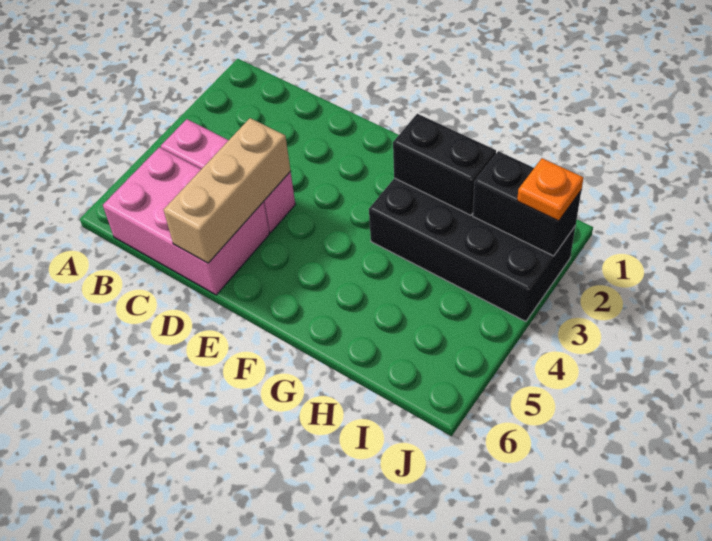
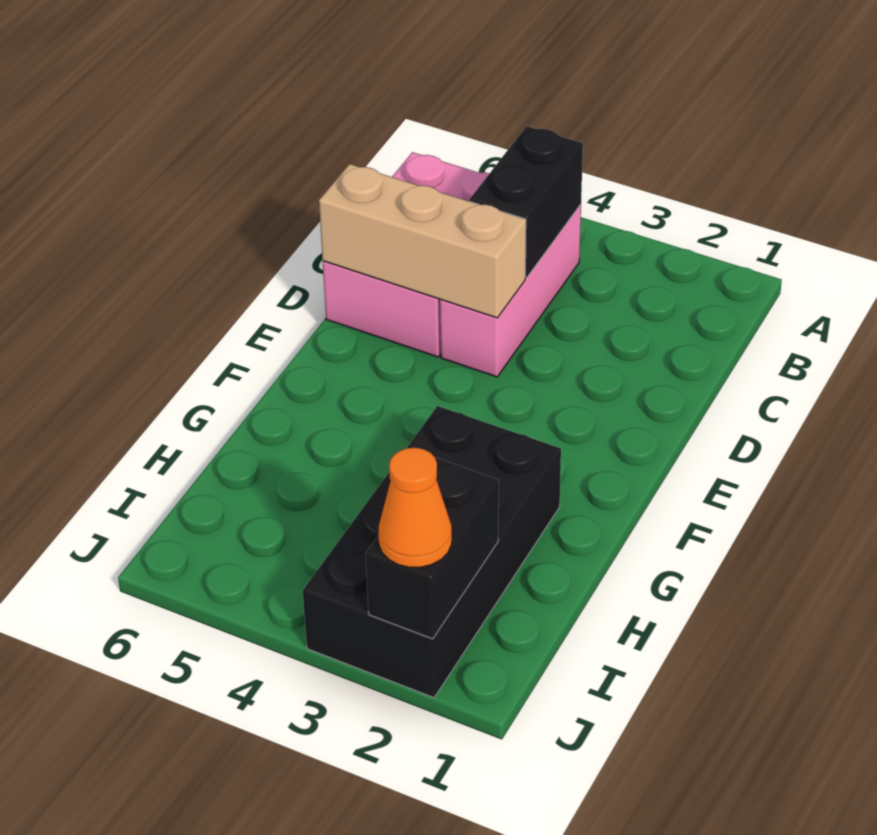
black brick G2:H2 level 2 -> black brick B4:C4 level 2
orange plate J2 level 3 -> orange cone J2 level 3

